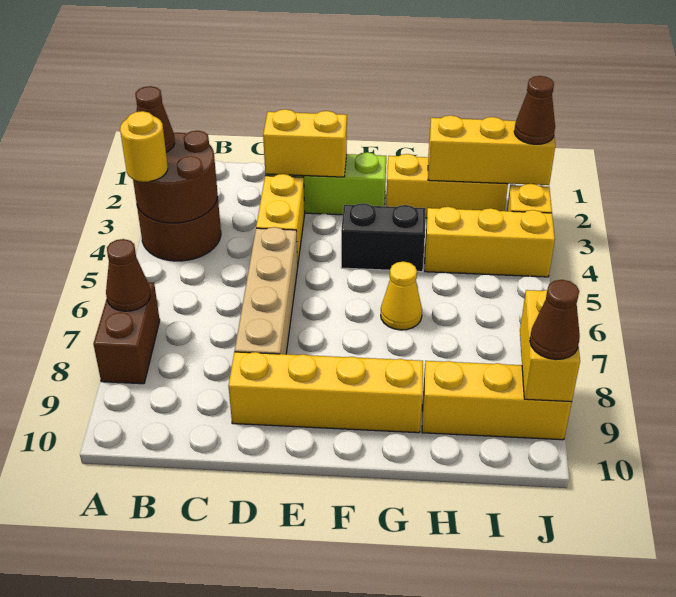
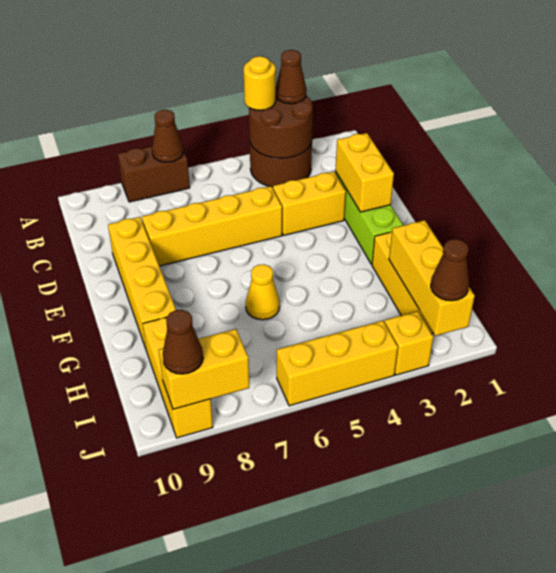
tan brick D5:D8 level 1 -> yellow brick D5:D8 level 1
black brick F4:G4 level 1 -> none
yellow brick H4:J4 level 1 -> yellow brick J4:J6 level 1

